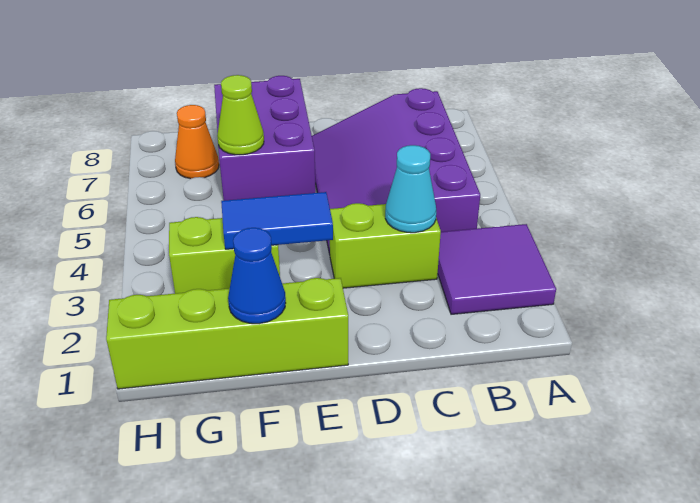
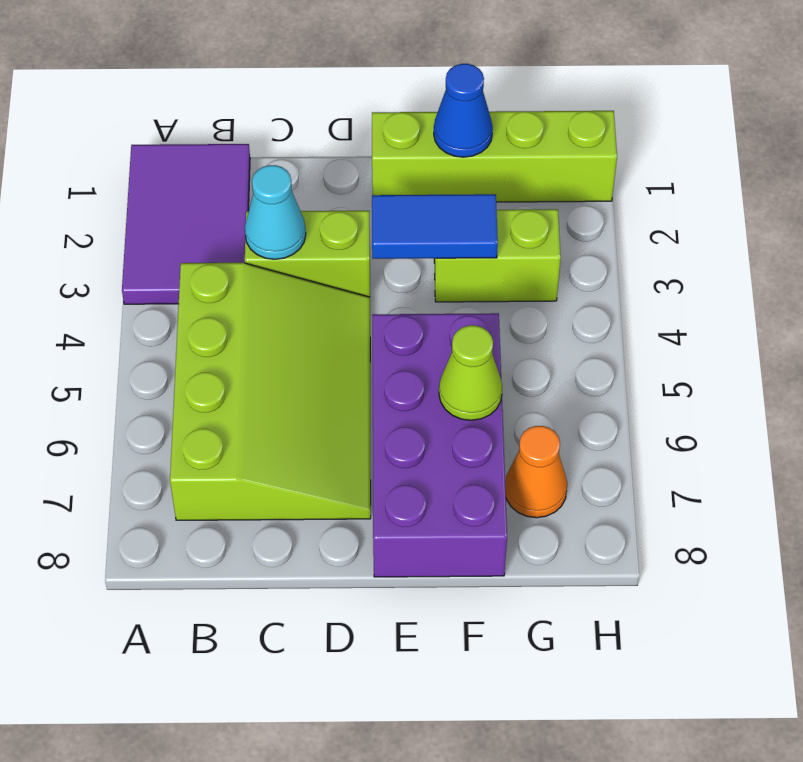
purple tile A2:B3 level 1 -> purple tile A1:B3 level 1
purple slope B4:D7 level 1 top B -> lime slope B4:D7 level 1 top B
purple brick E6:F8 level 1 -> purple brick E5:F8 level 1

